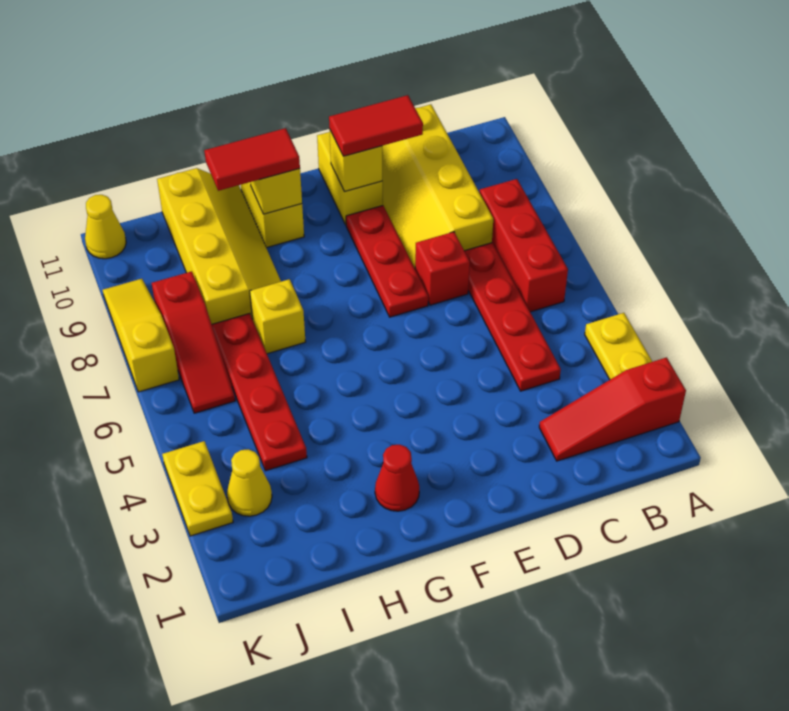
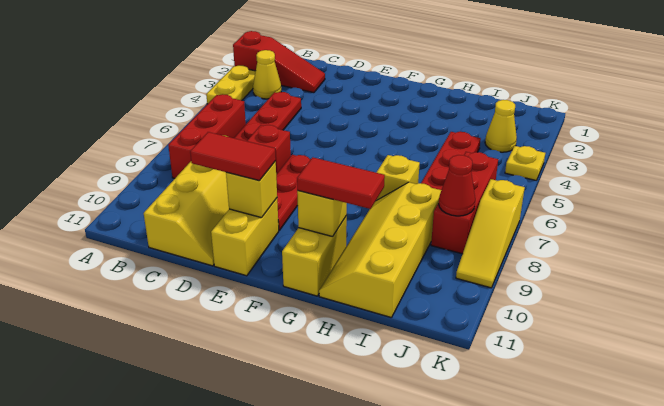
red cone G2 level 1 -> red cone J8 level 2
red slope J6:J8 level 1 top 8 -> red brick J6:J8 level 1
yellow plate K3:K4 level 1 -> yellow plate K4 level 1
yellow cone K11 level 1 -> yellow cone B3 level 1

